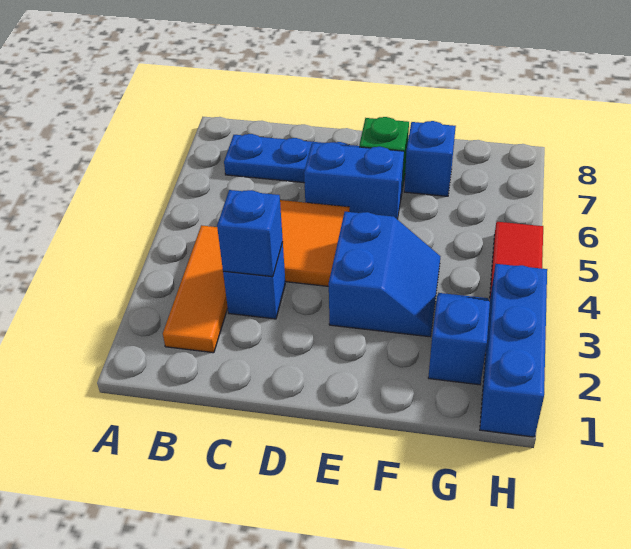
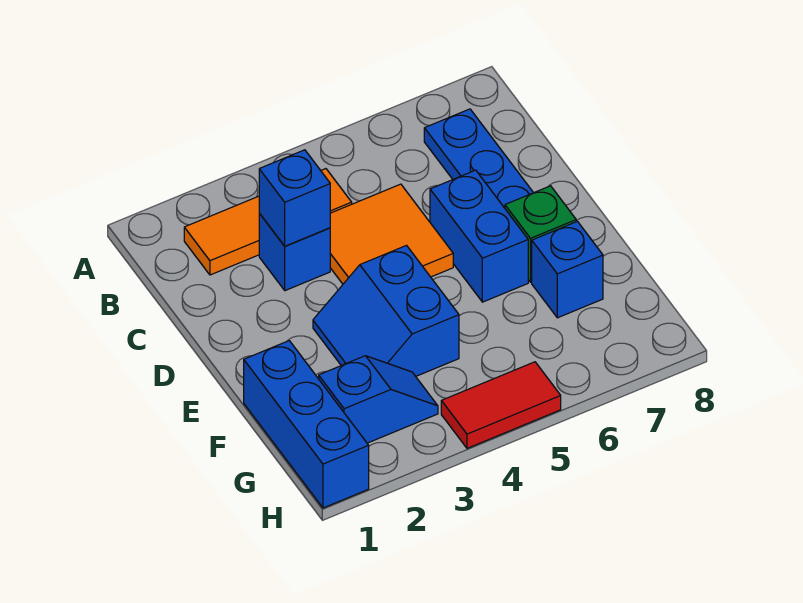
blue slope E3:F4 level 1 top E -> blue slope E3:F4 level 1 top 4
blue brick H1:H3 level 1 -> blue brick F1:H1 level 1

